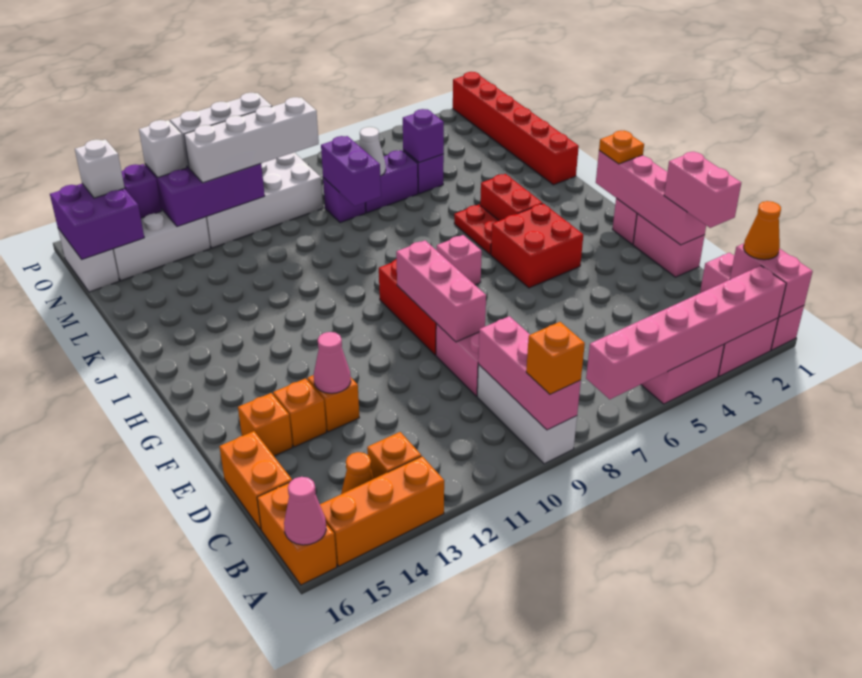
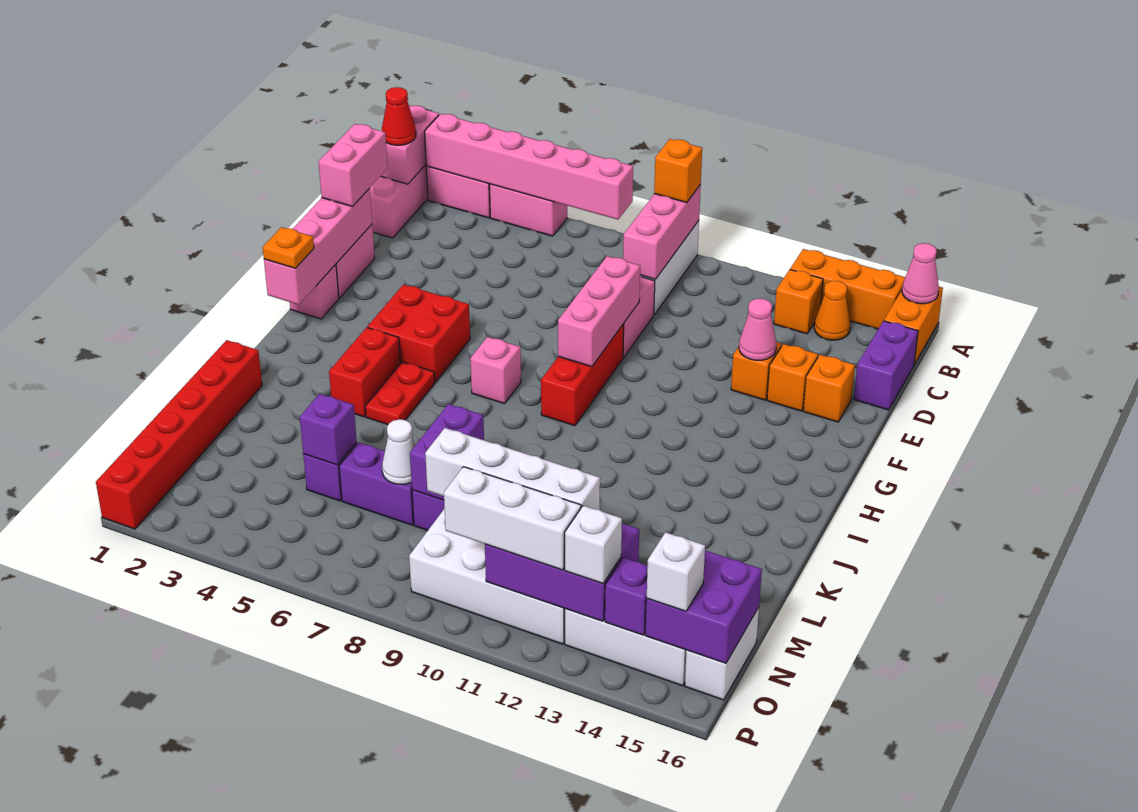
orange cone B1 level 3 -> red cone B1 level 3
orange brick C16:D16 level 1 -> purple brick C16:D16 level 1

